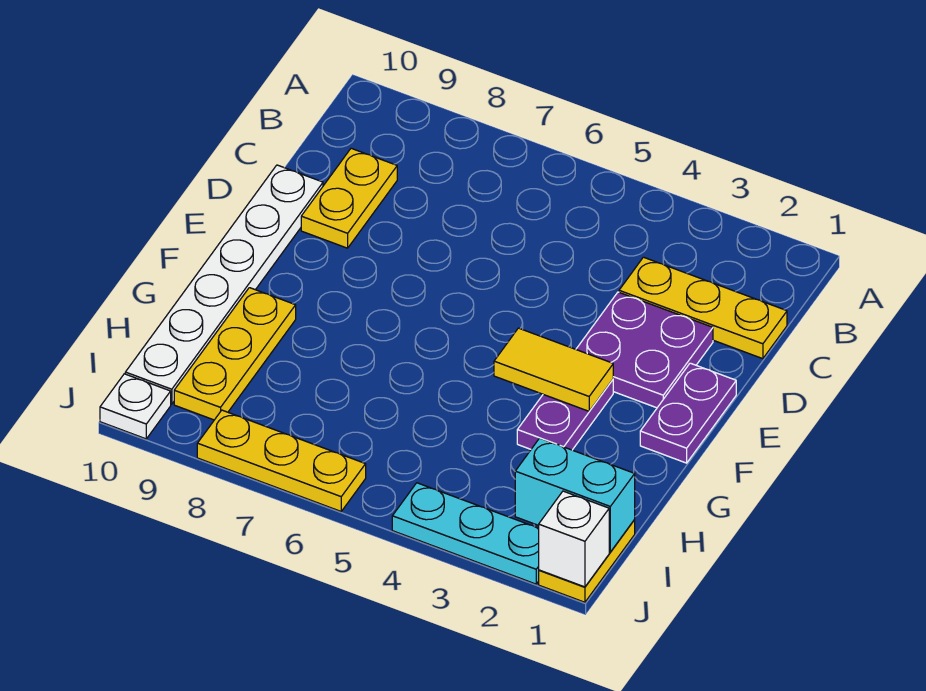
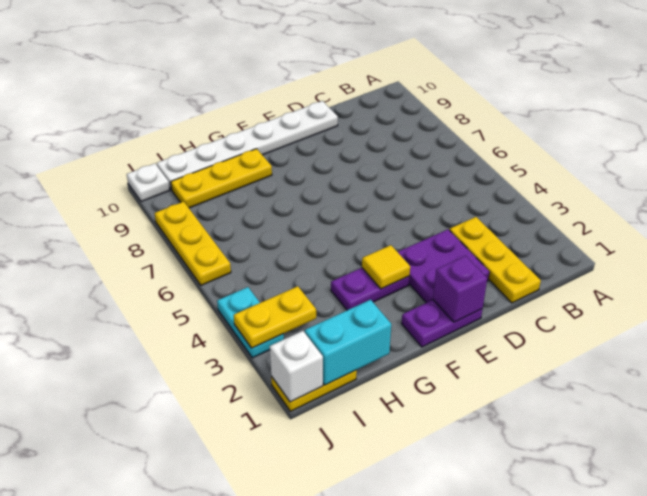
yellow plate C9:D9 level 1 -> yellow plate I3:J3 level 2
none -> purple brick E1 level 2
yellow tile F3:F4 level 2 -> yellow tile F3 level 2
cyan brick I1:I2 level 2 -> cyan brick H1:I1 level 2
cyan plate J2:J4 level 1 -> cyan plate J3:J4 level 1

